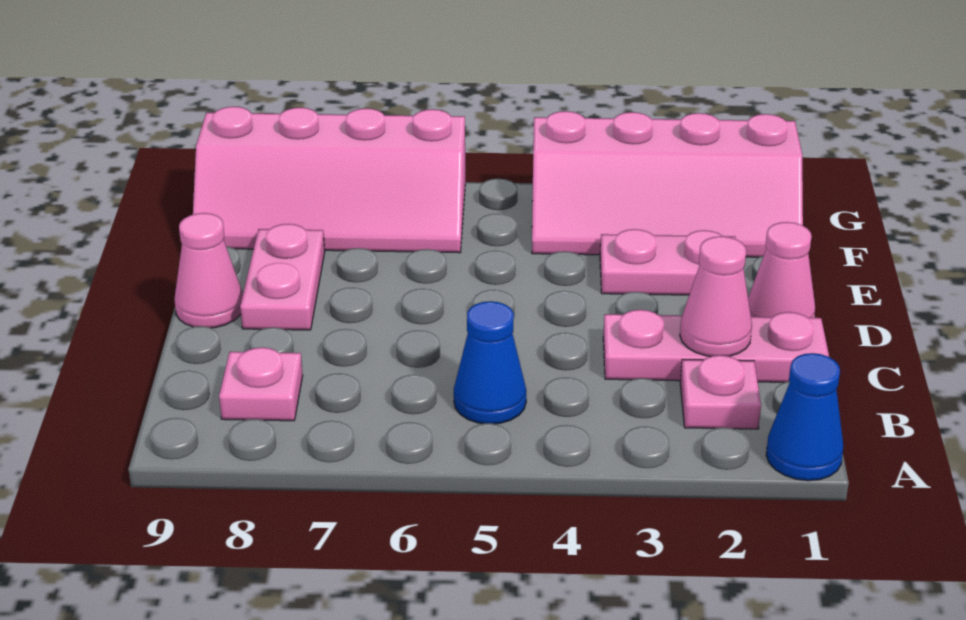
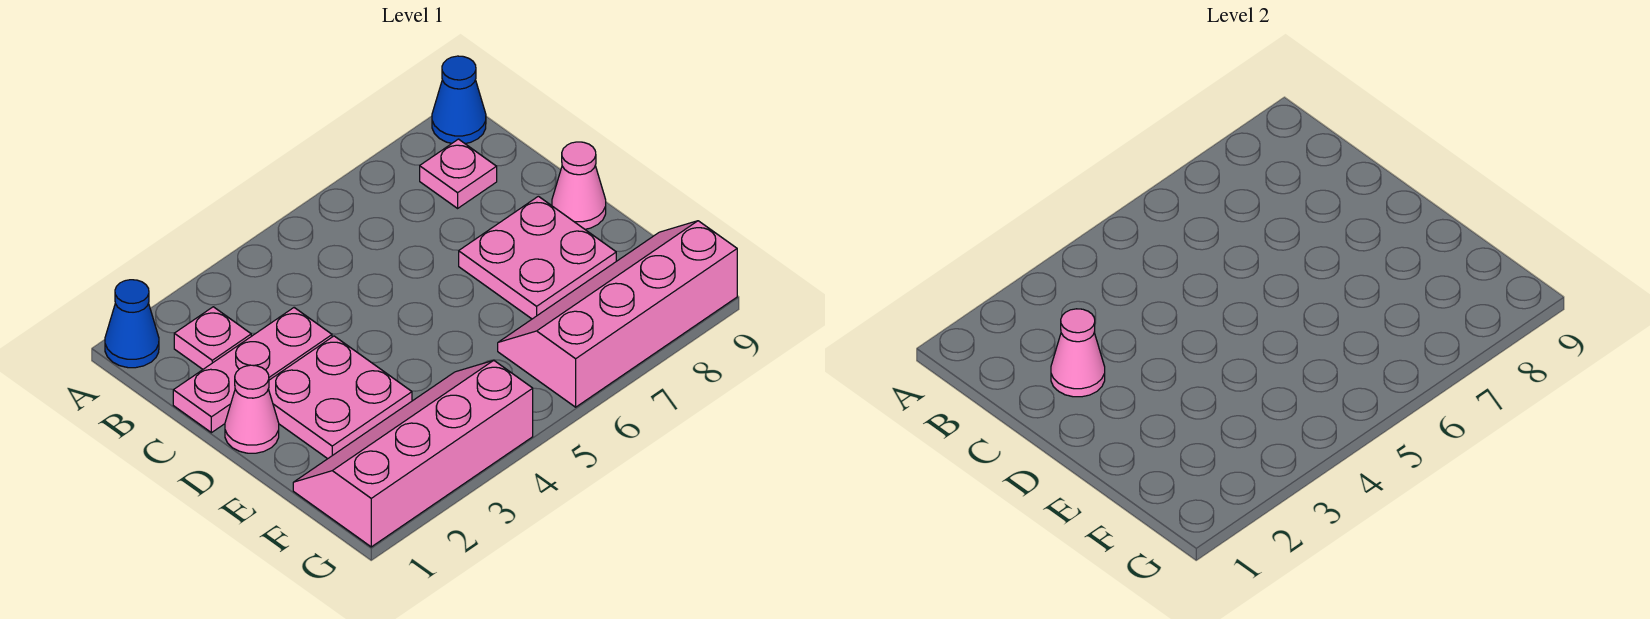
blue cone B5 level 1 -> blue cone A9 level 1
pink plate D8:E8 level 1 -> pink plate D7:E8 level 1
pink plate E2:E3 level 1 -> pink plate D2:E3 level 1

